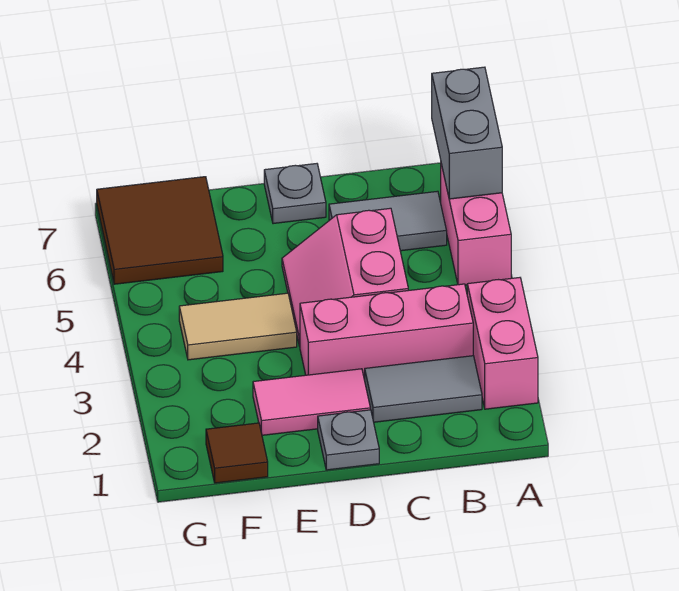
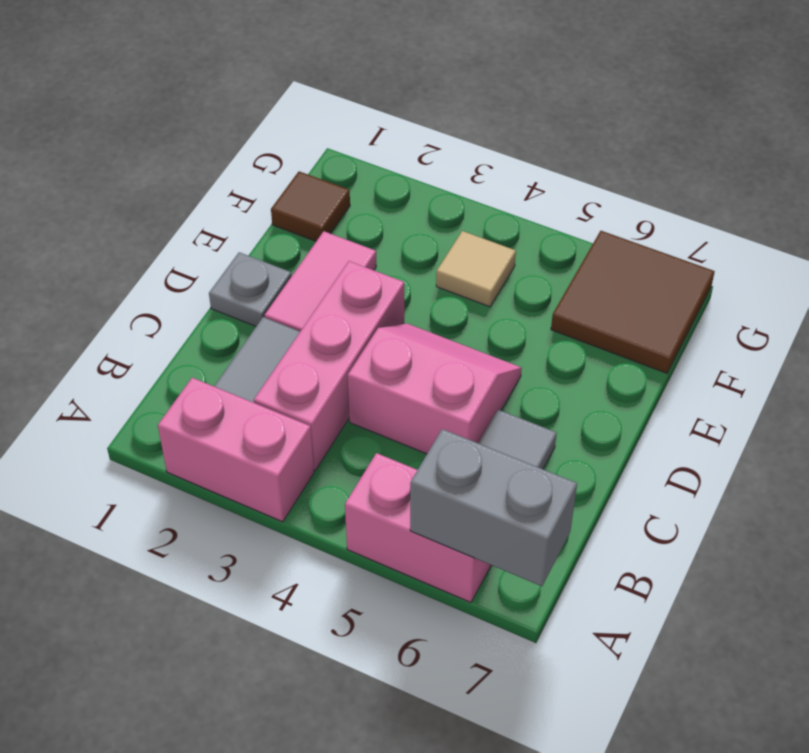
grey plate D7 level 1 -> none
tan tile E4:F4 level 1 -> tan tile F4 level 1

